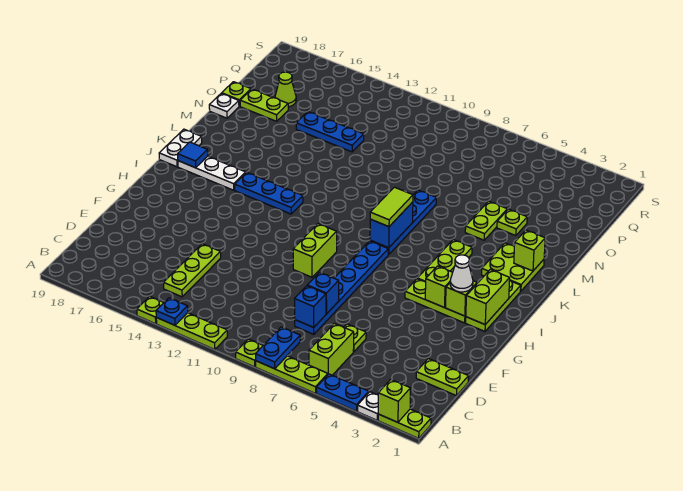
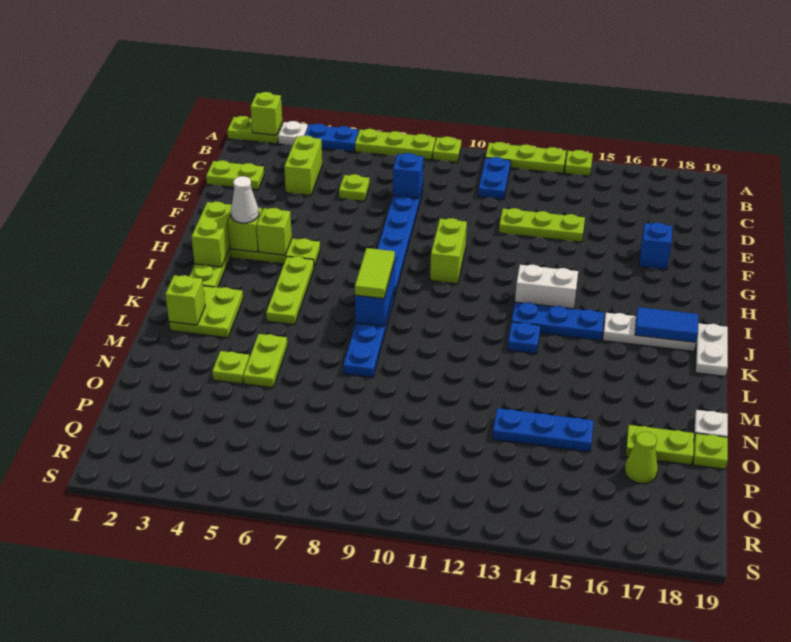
blue plate A8:B8 level 2 -> blue plate B11:C11 level 1
blue plate A13 level 2 -> blue plate K13 level 1
lime brick B6:C6 level 1 -> lime brick C4:D4 level 1
lime plate C14:E14 level 1 -> lime plate E12:E14 level 1
blue brick E8 level 2 -> blue brick F17 level 1
none -> white brick I13:I14 level 1
blue tile J18 level 2 -> blue tile J17:J18 level 2

